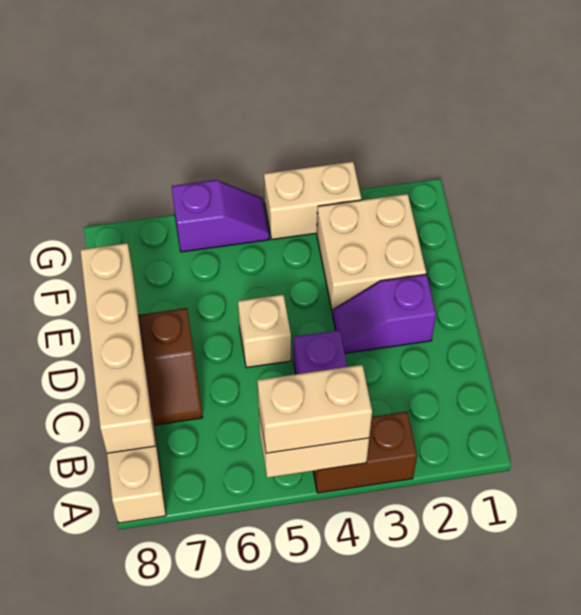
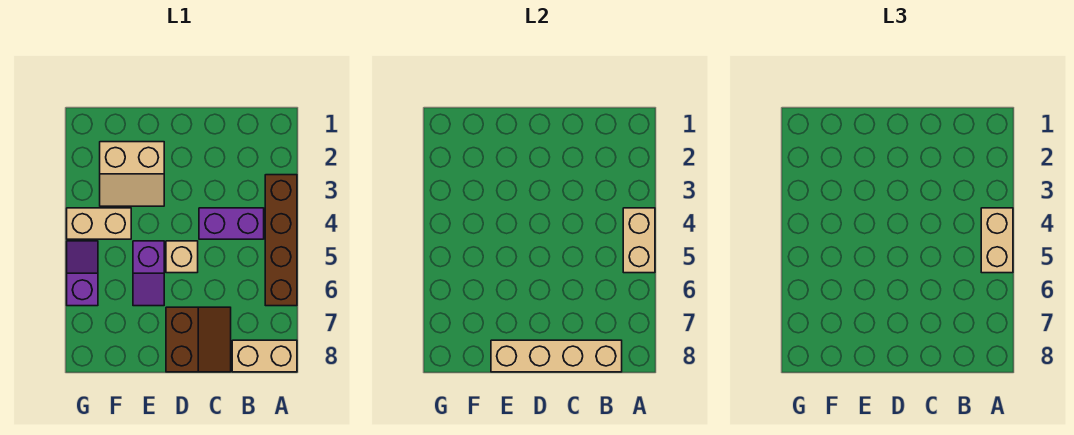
brown brick A3:A4 level 1 -> brown brick A3:A6 level 1
purple slope D2:D3 level 1 top 2 -> purple slope E5:E6 level 1 top 5
tan brick E2:F3 level 1 -> tan slope E2:F3 level 1 top 2
tan brick G3:G4 level 1 -> tan brick F4:G4 level 1

